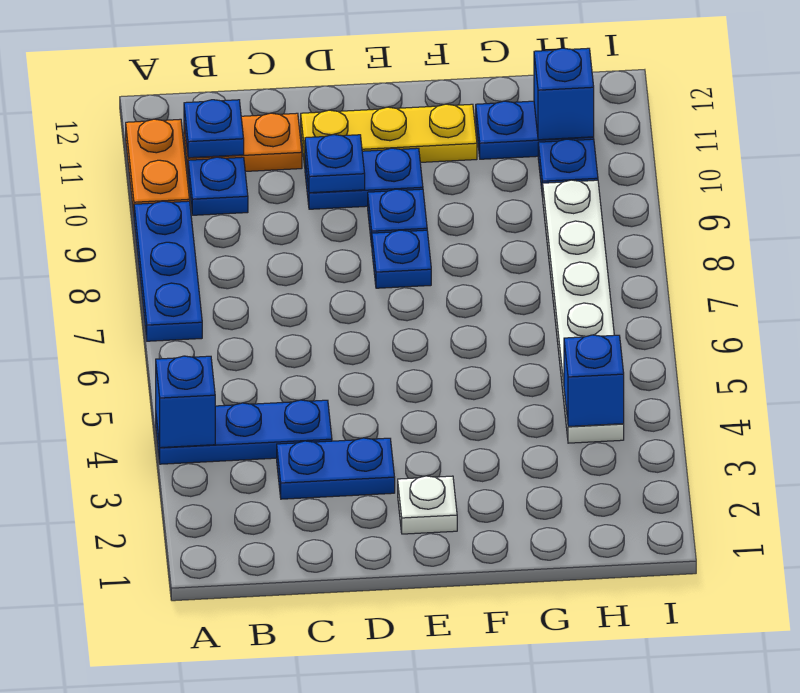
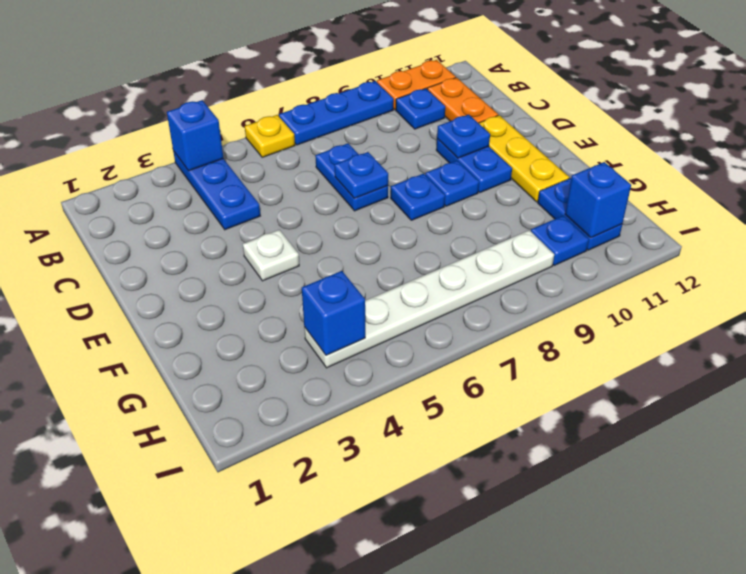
none -> yellow plate A6 level 1
blue plate B11 level 2 -> blue plate D7 level 2
blue plate C3:D3 level 1 -> blue plate C7:D7 level 1
white plate E2 level 1 -> white plate E4 level 1

